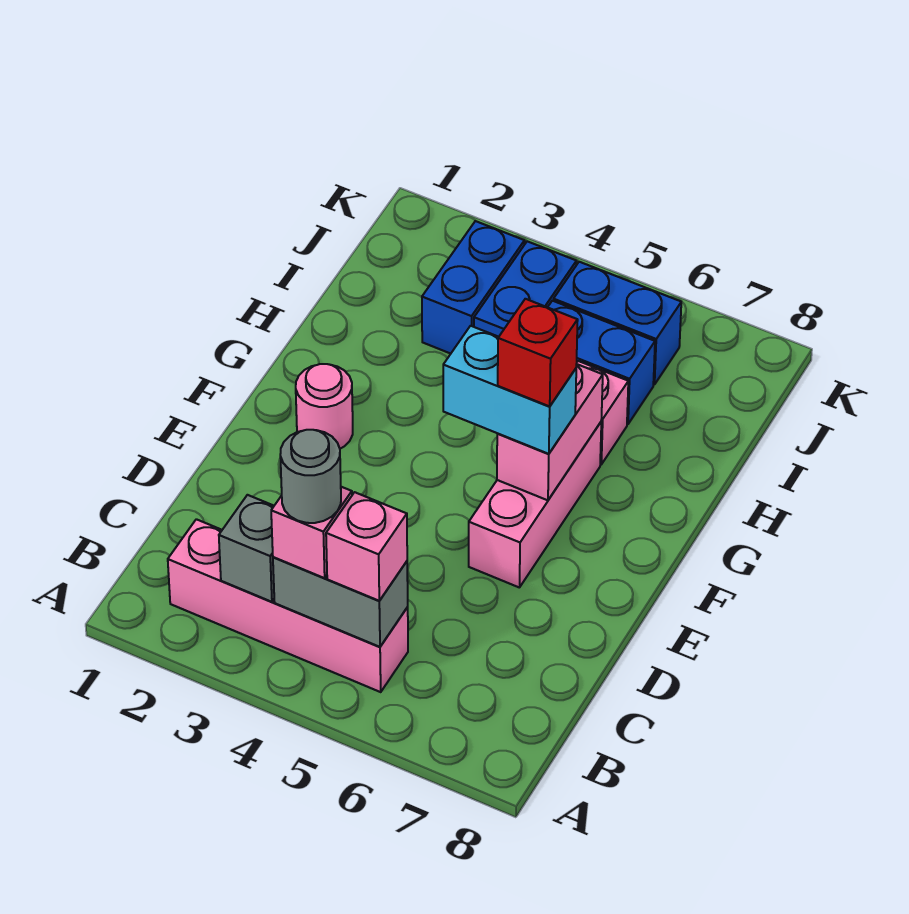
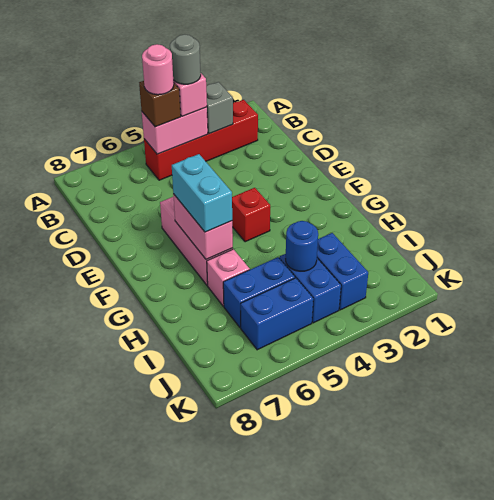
pink brick B2:B5 level 1 -> red brick B2:B5 level 1
grey brick B4:B5 level 2 -> pink brick B4:B5 level 2
pink brick B5 level 3 -> brown brick B5 level 3
pink round brick F2 level 1 -> pink round brick B5 level 4
cyan brick F5:F6 level 3 -> cyan brick F6:G6 level 3
red brick F6 level 4 -> red brick F4 level 1
none -> blue round brick I4 level 2

